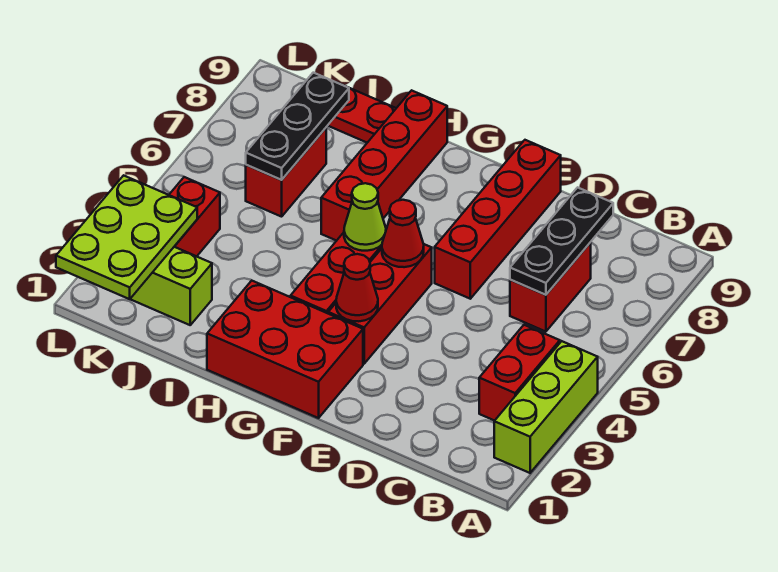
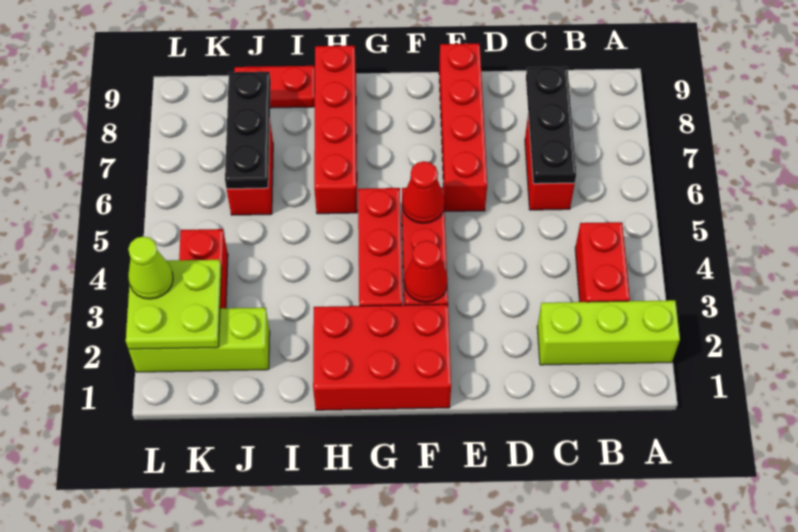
lime brick A2:A4 level 1 -> lime brick A2:C2 level 1
lime cone G5 level 2 -> lime cone L3 level 3
lime plate K1:L3 level 2 -> lime plate K2:L3 level 2

